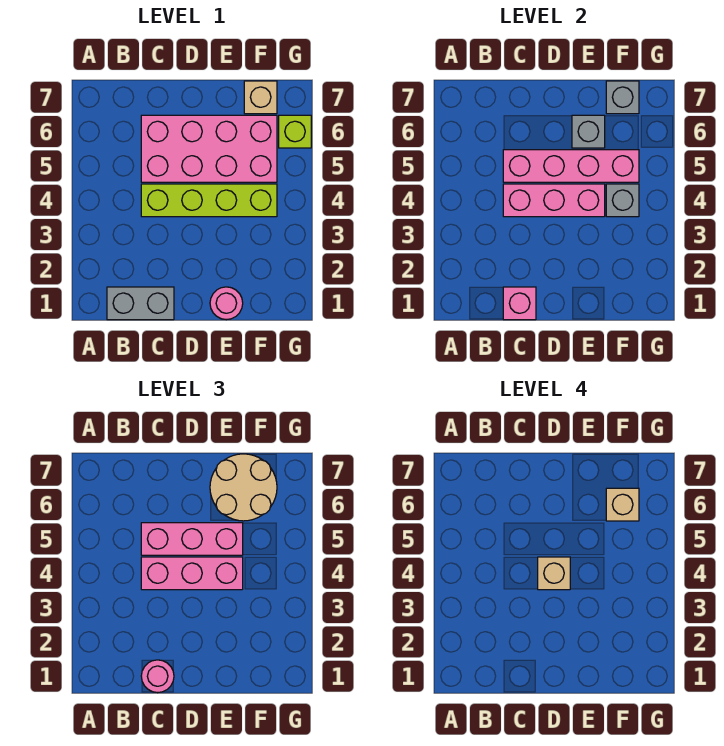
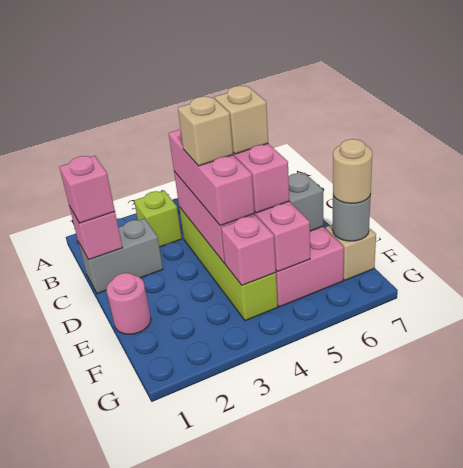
grey brick B1:C1 level 1 -> grey brick C1:C2 level 1
pink round brick C1 level 3 -> pink brick C1 level 3
tan round brick E6:F7 level 3 -> tan round brick F7 level 3
grey brick F4 level 2 -> pink brick F4 level 2
tan brick F6 level 4 -> tan brick D5 level 4
grey brick F7 level 2 -> grey round brick F7 level 2
lime brick G6 level 1 -> lime brick B3 level 1

